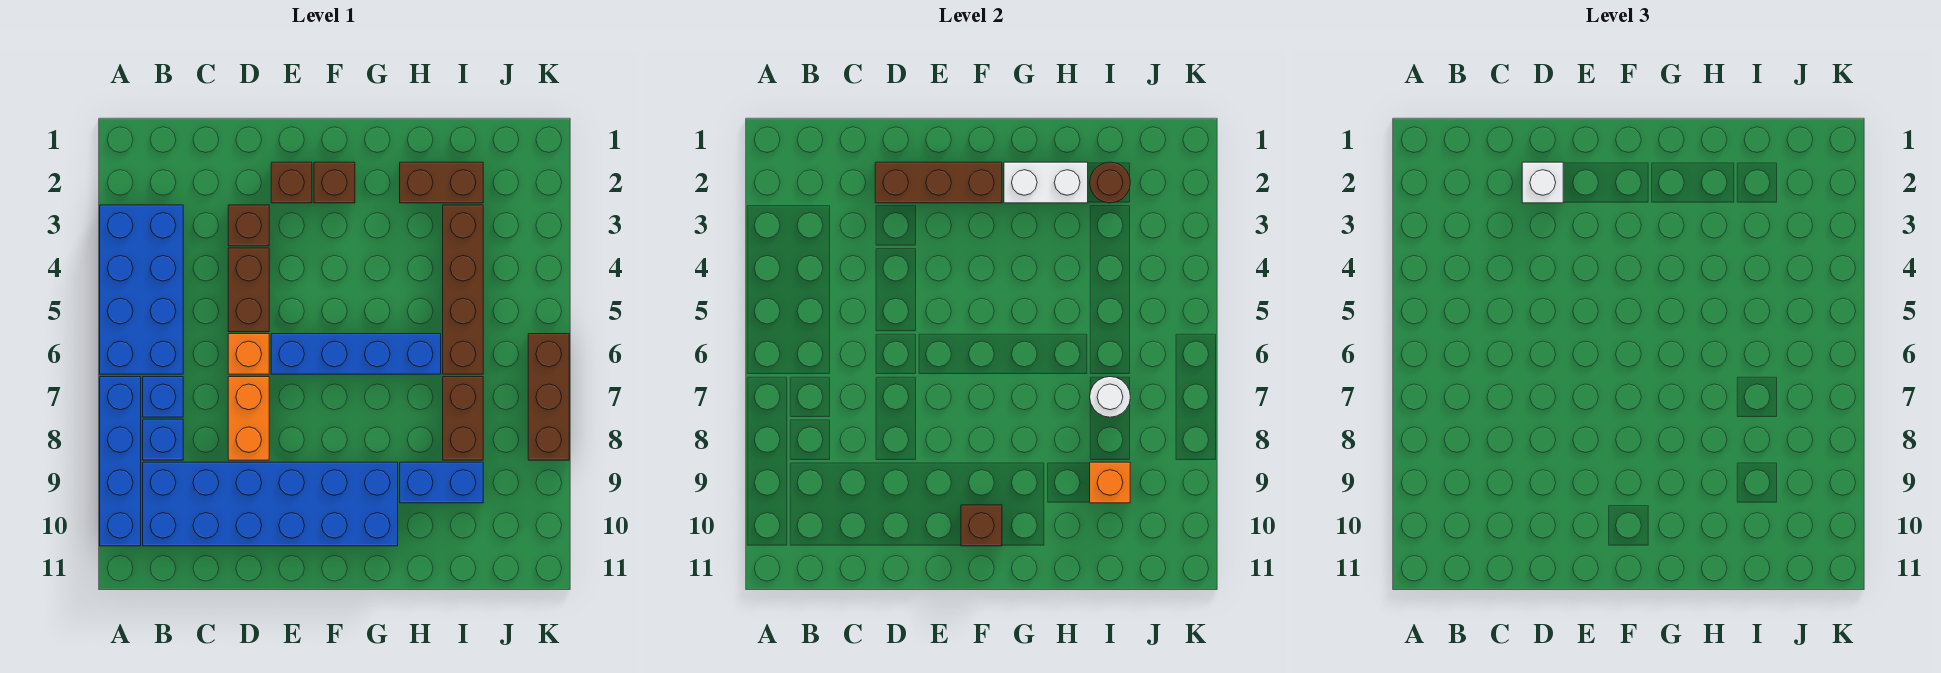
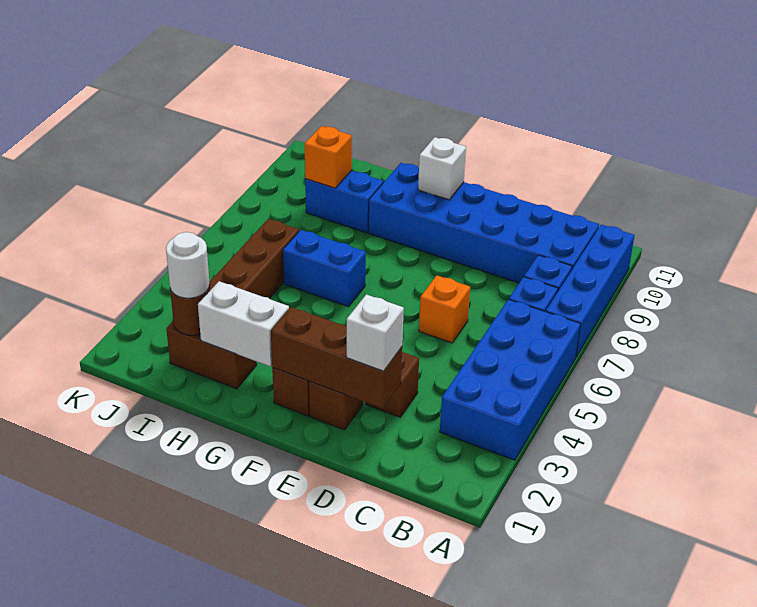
brown brick D4:D5 level 1 -> none
orange brick D7:D8 level 1 -> none
blue brick E6:H6 level 1 -> blue brick G6:H6 level 1
brown brick F10 level 2 -> white brick F10 level 2
brown brick I7:I8 level 1 -> none
white round brick I7 level 2 -> white round brick I2 level 3
brown brick K6:K8 level 1 -> none

